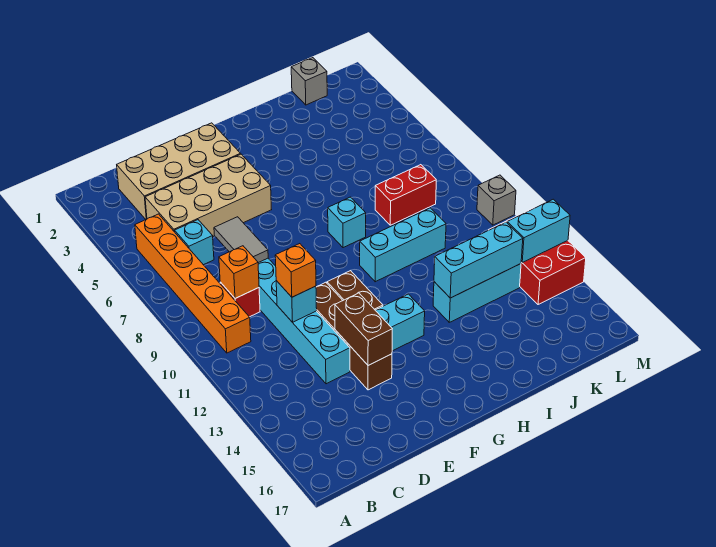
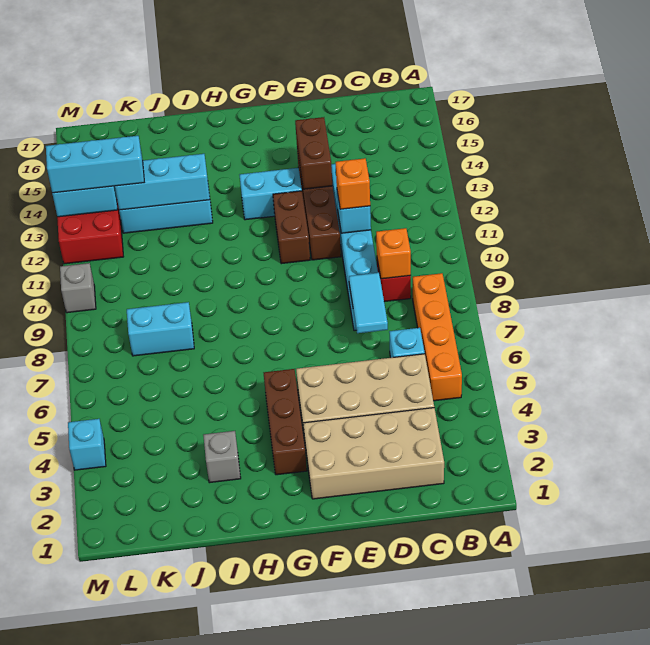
orange brick B5:B10 level 1 -> orange brick B5:B8 level 1
grey tile D7:D8 level 2 -> cyan tile D7:D8 level 2
none -> brown brick G3:G5 level 1
cyan brick H8 level 1 -> cyan brick M4 level 1
cyan brick H10:J10 level 1 -> cyan brick K13:M13 level 3
red brick J8:K8 level 1 -> cyan brick J8:K8 level 1
grey brick K1 level 1 -> grey brick I3 level 1

